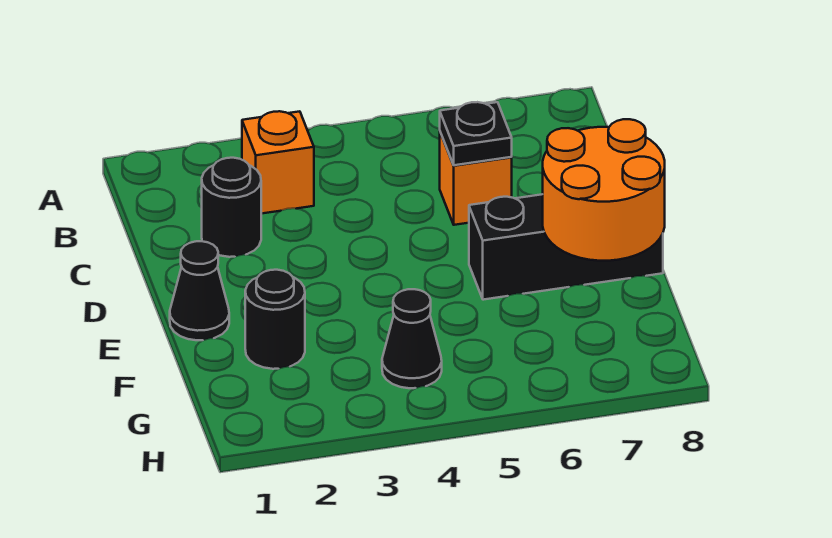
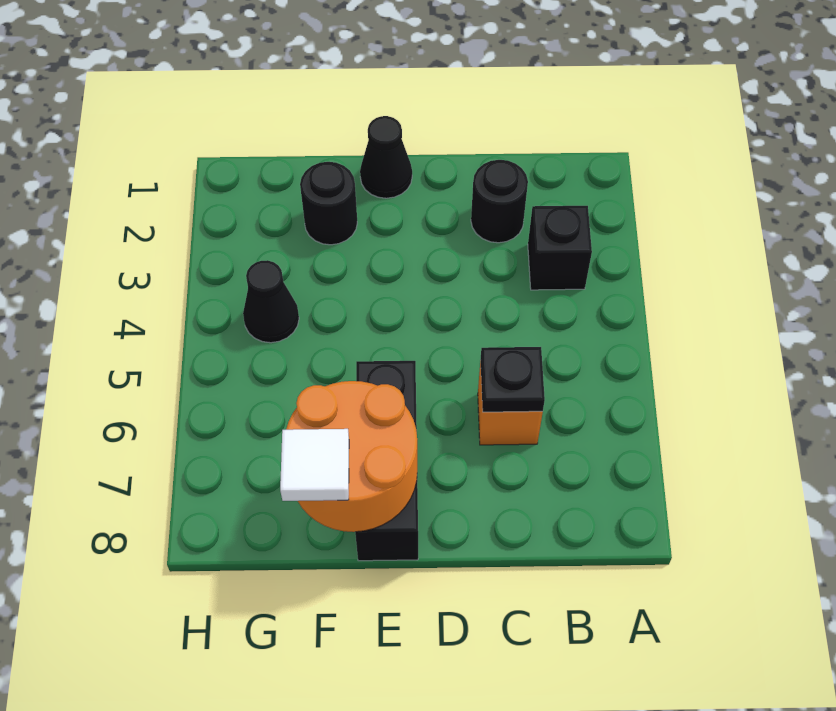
orange brick B3 level 1 -> black brick B3 level 1
none -> white tile F8 level 3

